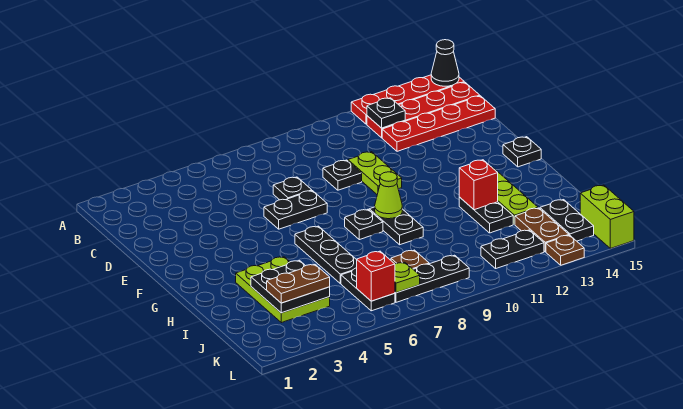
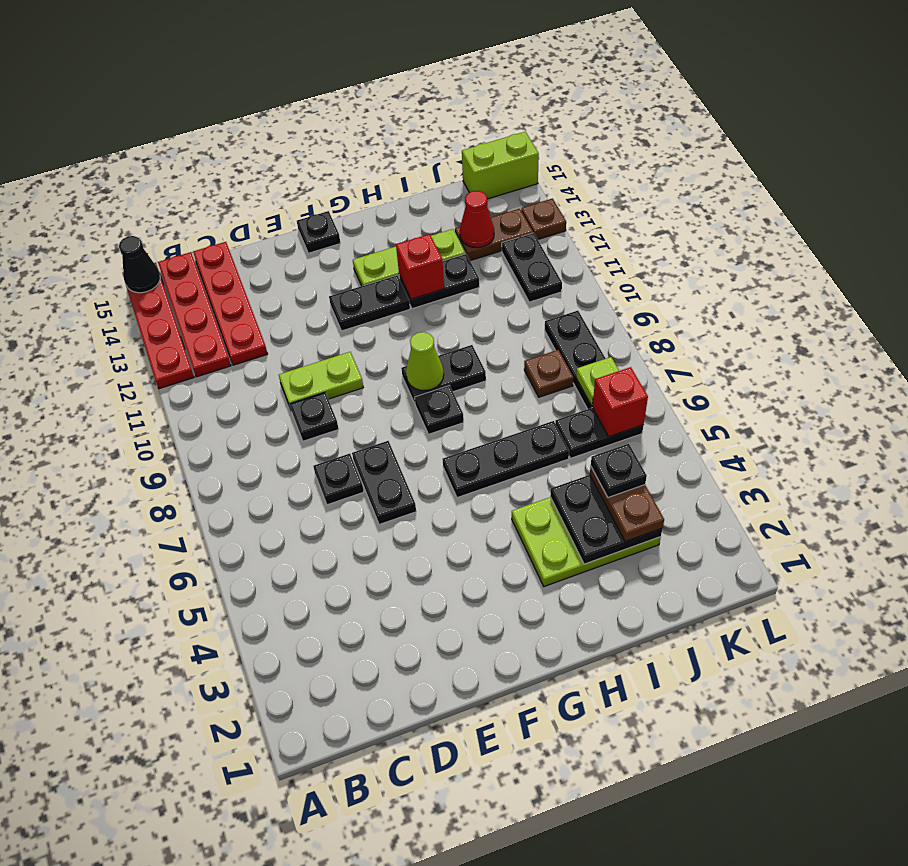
black plate B12 level 2 -> black plate J4 level 4
none -> red cone J13 level 2
black plate J14:K14 level 1 -> black plate F12:G12 level 1

